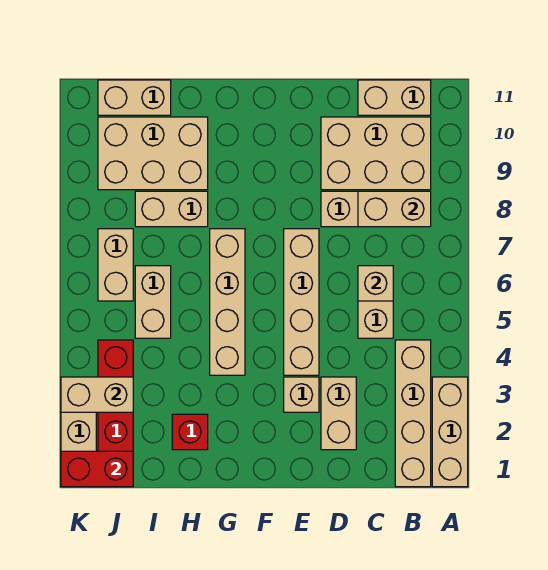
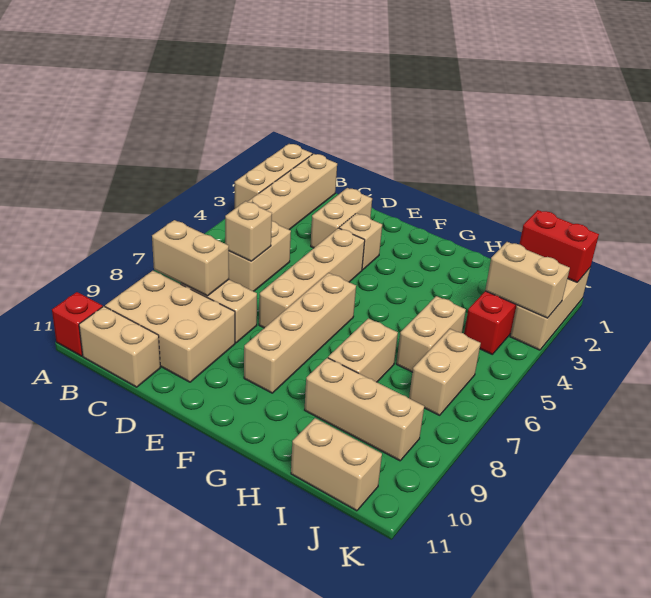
tan brick G4:G7 level 1 -> tan brick F6:F9 level 1
red brick H2 level 1 -> red brick A11 level 1
tan brick H8:I8 level 1 -> tan brick H7:H8 level 1
tan brick H9:J10 level 1 -> tan brick H9:J9 level 1

